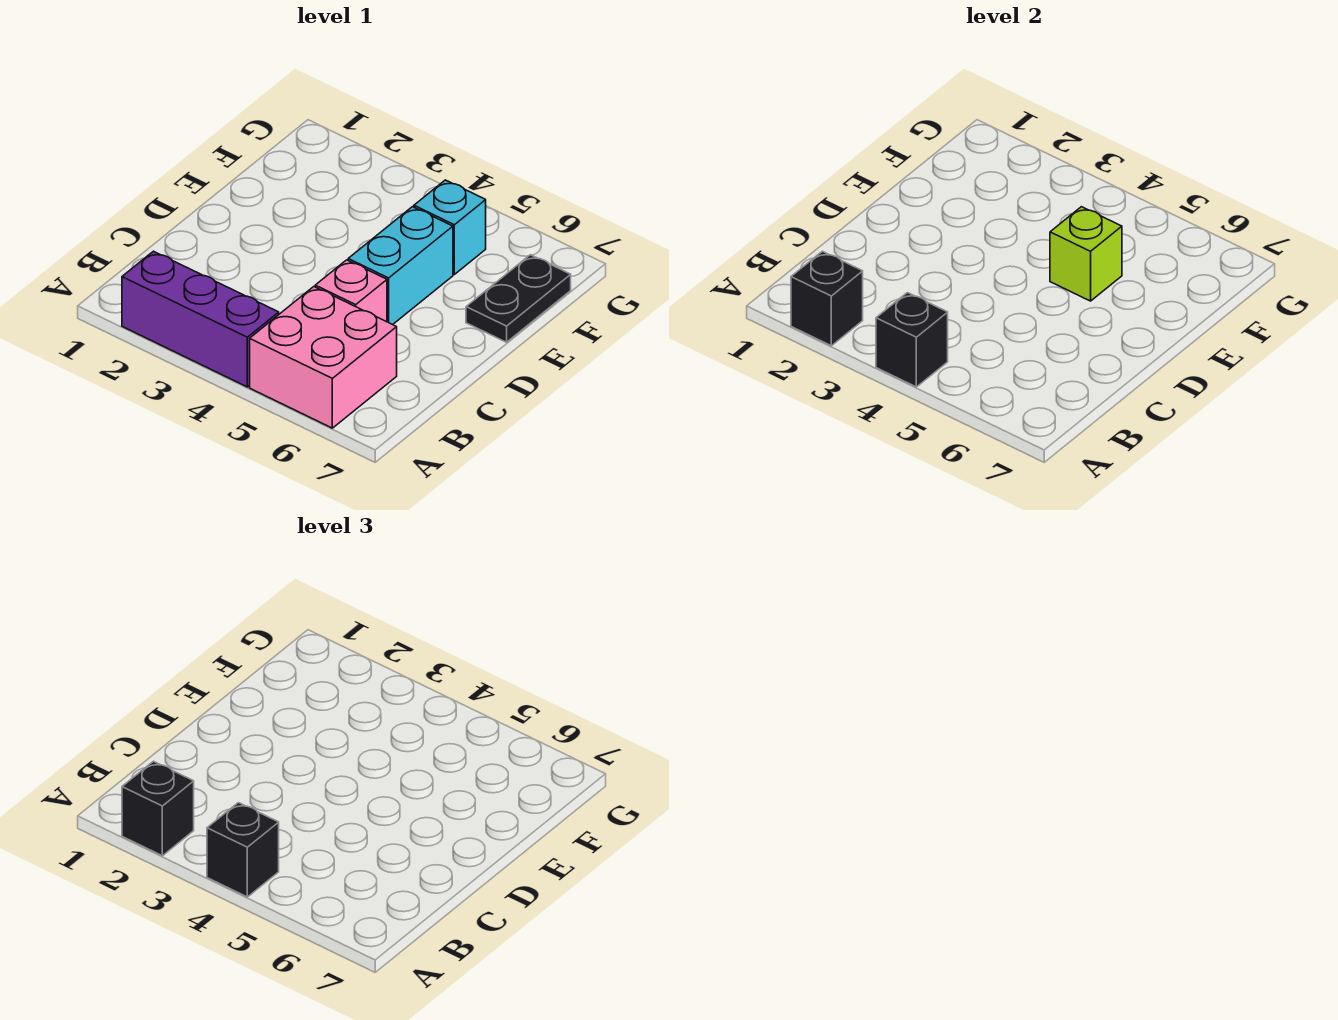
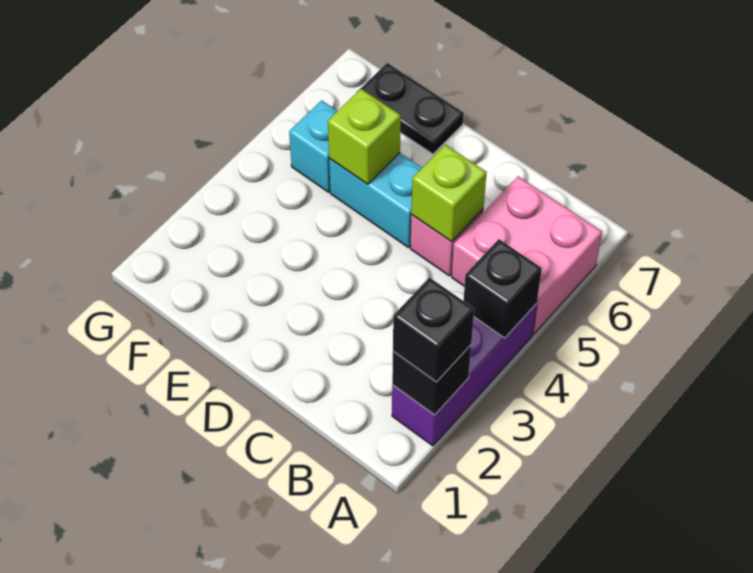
black brick A4 level 3 -> none
none -> lime brick C5 level 2

